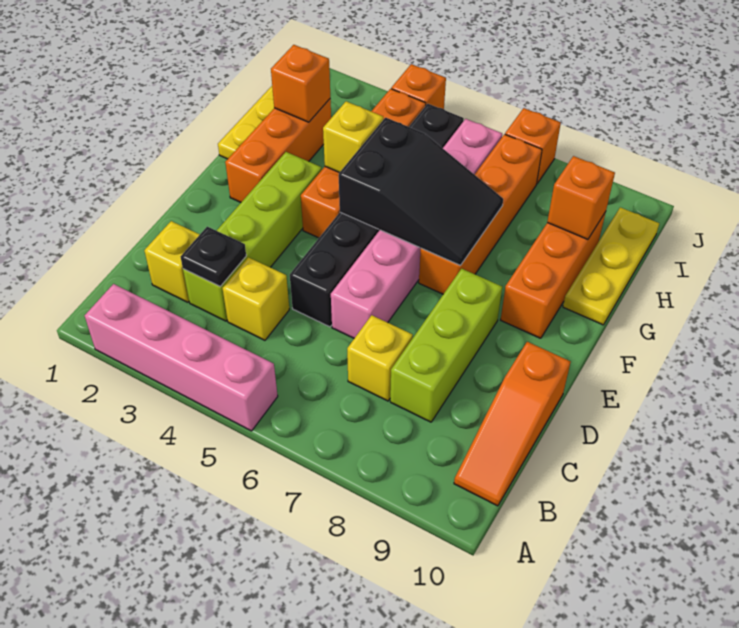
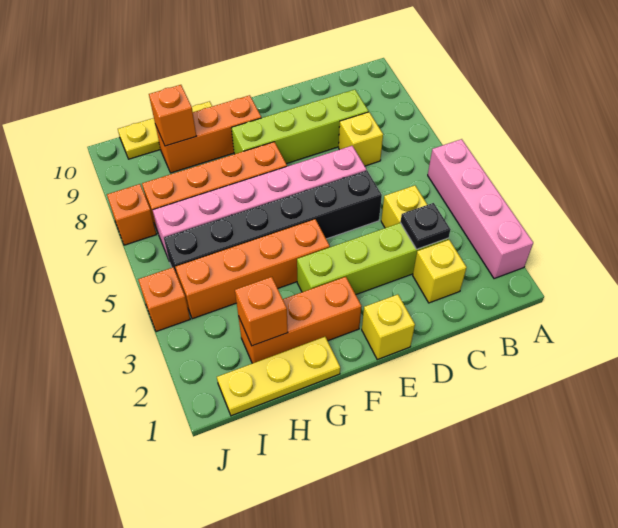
orange slope B10:D10 level 1 top D -> none
lime brick C8:E8 level 1 -> lime brick C8:F8 level 1
black slope F5:G7 level 2 top 5 -> none
yellow brick G4 level 2 -> yellow brick E1 level 1

